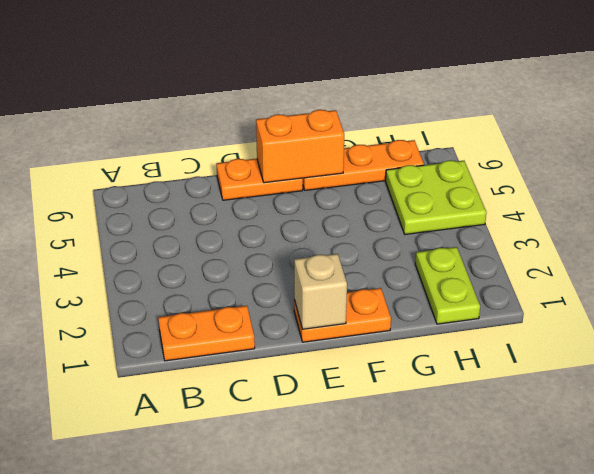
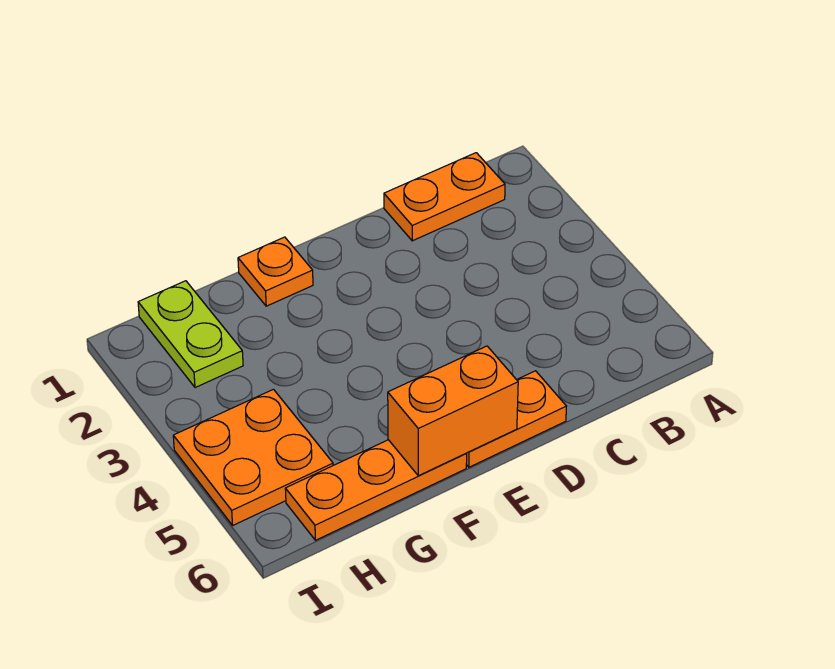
orange plate E1:F1 level 1 -> orange plate F1 level 1
tan brick E1 level 2 -> none
lime plate H4:I5 level 1 -> orange plate H4:I5 level 1

